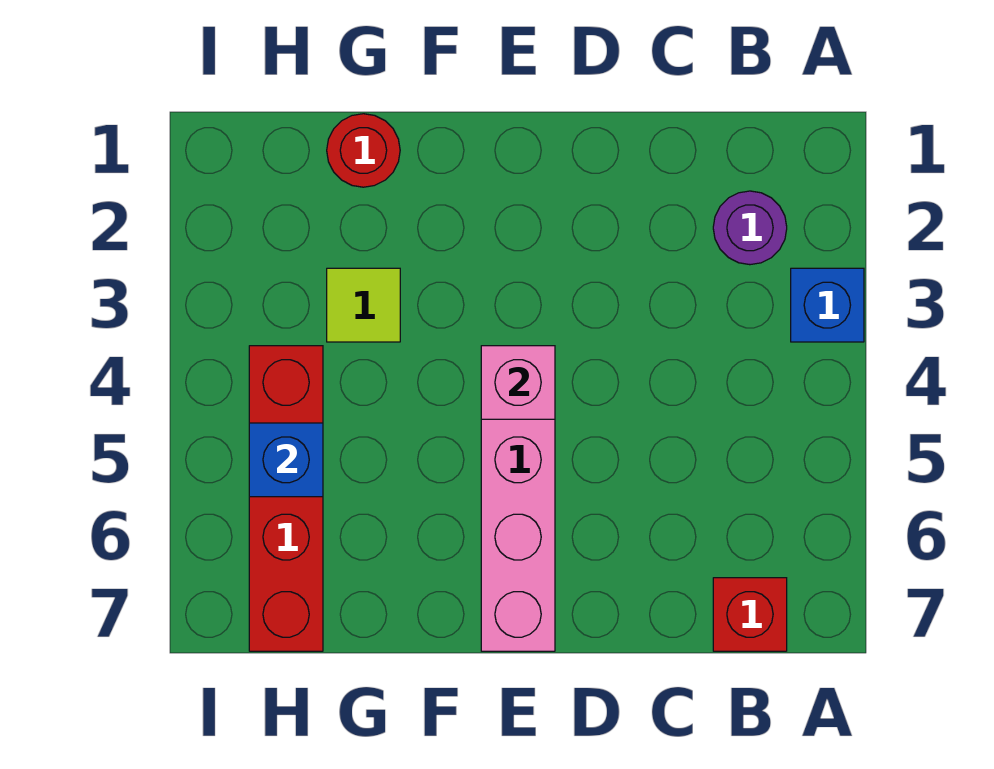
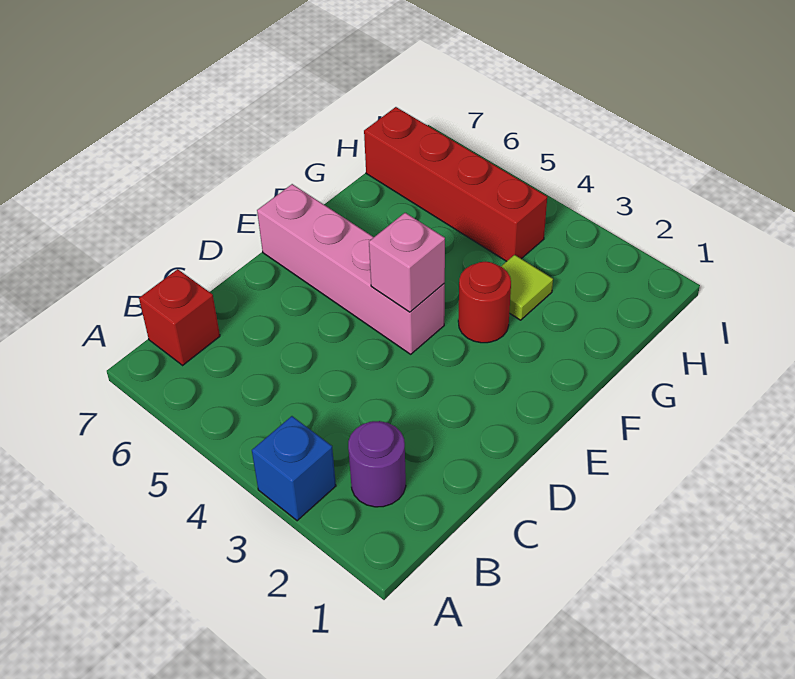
red round brick G1 level 1 -> red round brick F3 level 1
blue brick H5 level 2 -> none

